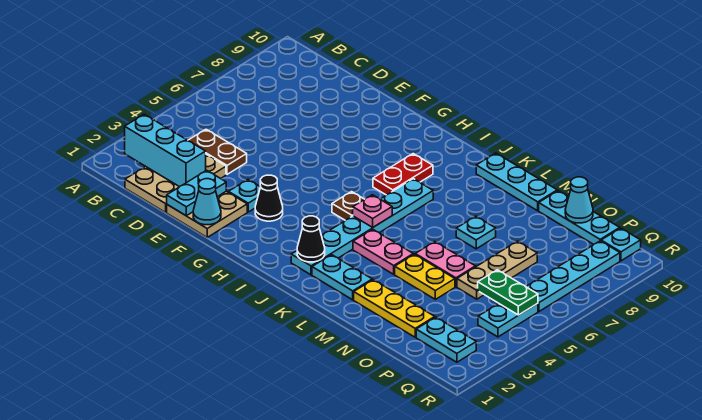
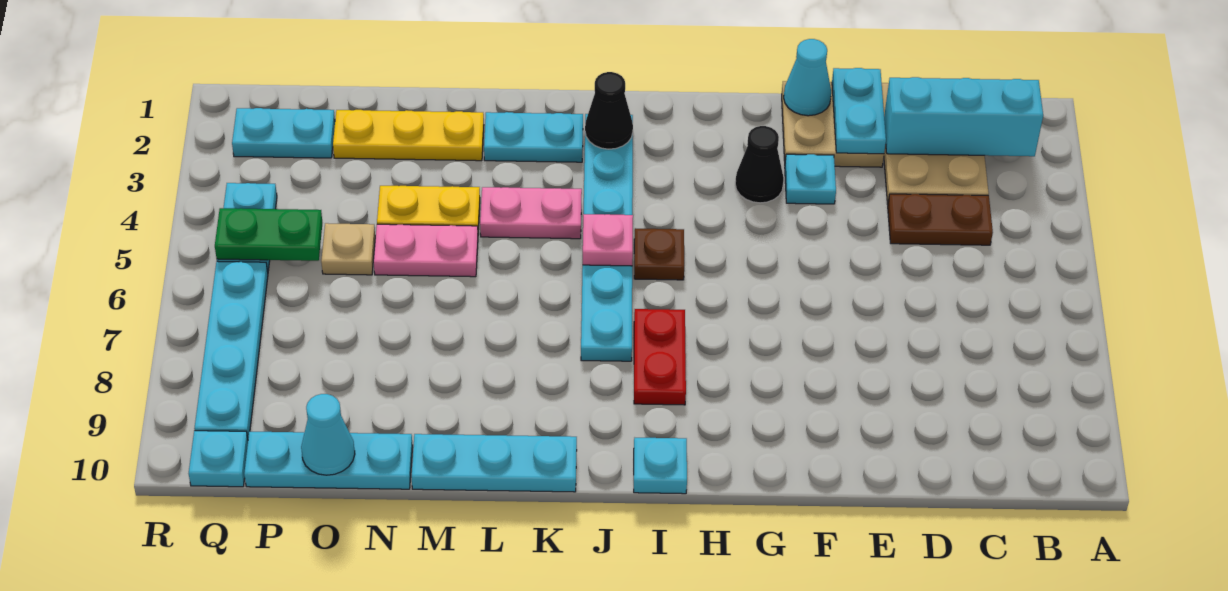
cyan plate M7 level 1 -> cyan plate I10 level 1
tan plate O5:O7 level 1 -> tan plate O5 level 1

